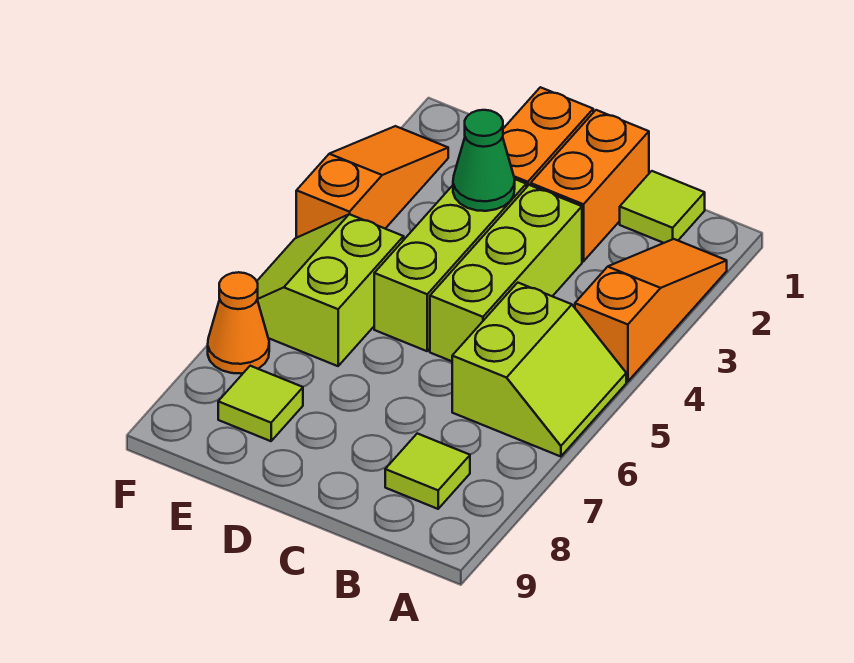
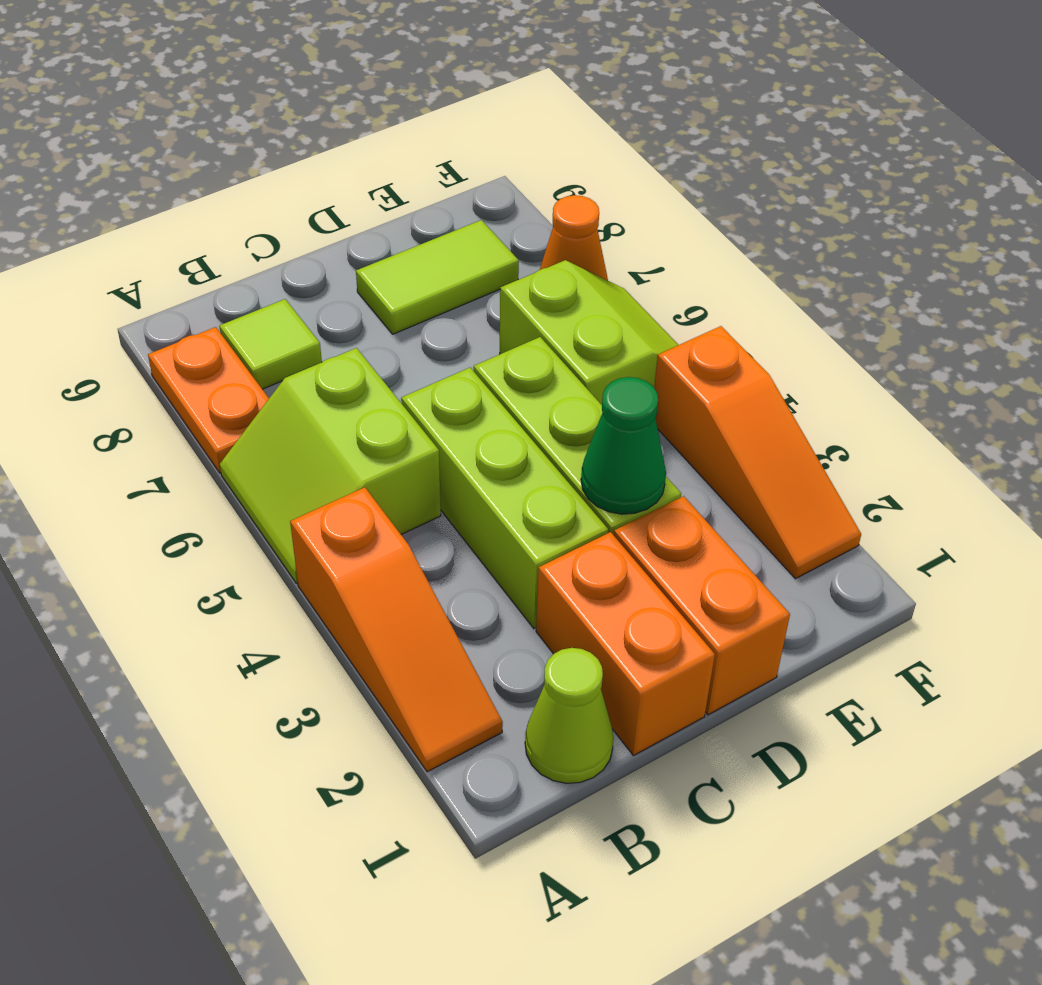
none -> orange plate A7:A8 level 1
lime tile B1 level 1 -> lime cone B1 level 1
lime tile E8 level 1 -> lime tile D8:E8 level 1

